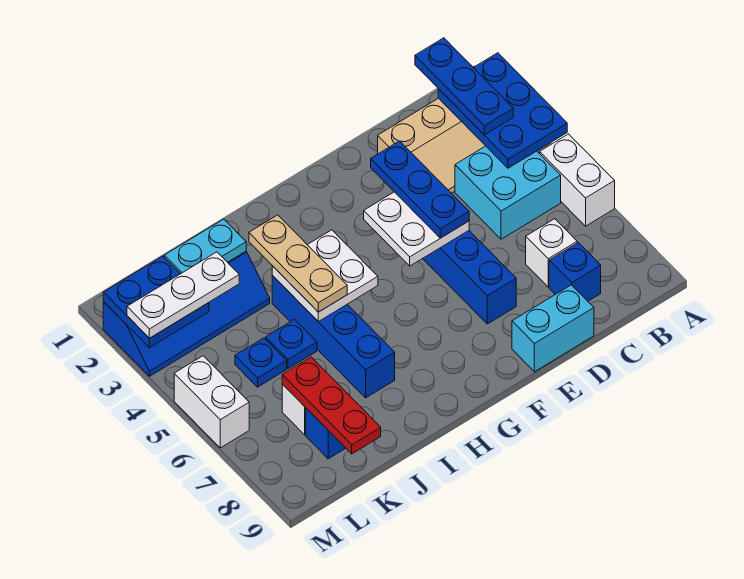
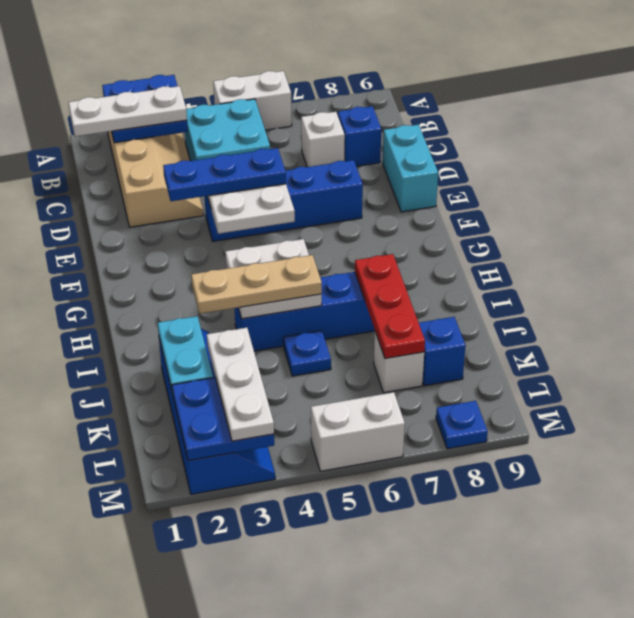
blue plate A2:B4 level 2 -> blue plate A2:B3 level 2
blue plate B1:B3 level 3 -> white plate B1:B3 level 3
blue plate K5 level 1 -> blue plate M8 level 1
red plate K7:K9 level 2 -> red plate I7:K7 level 2

